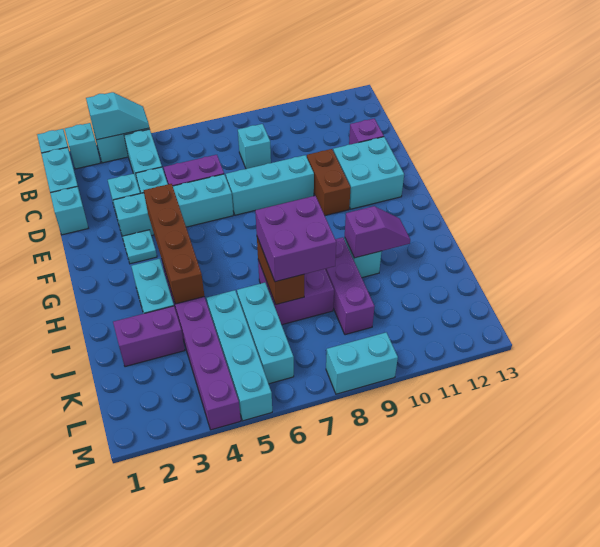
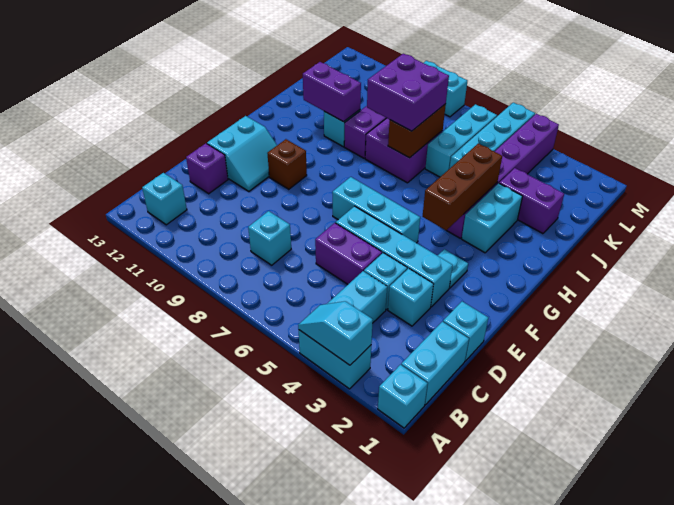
cyan brick A2 level 1 -> cyan brick B12 level 1
cyan brick E7:E9 level 1 -> cyan brick F5:F7 level 1
brown brick E10:F10 level 1 -> brown brick F10 level 1
cyan brick E11:F12 level 1 -> cyan slope E11:F12 level 1 top 12
brown brick F4:I4 level 2 -> brown brick G4:I4 level 2
purple slope I10:I11 level 2 top 10 -> purple brick I10:I11 level 2

